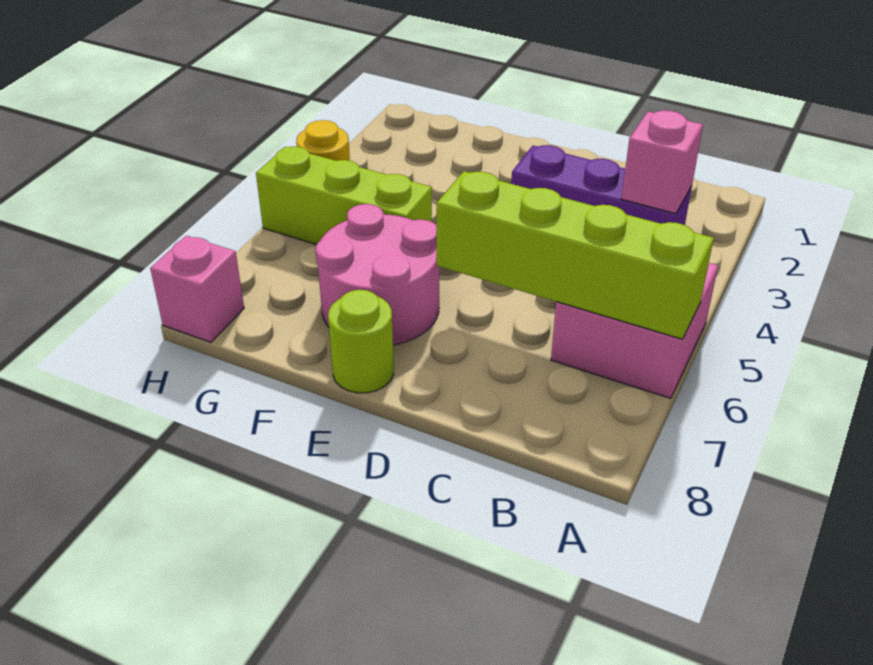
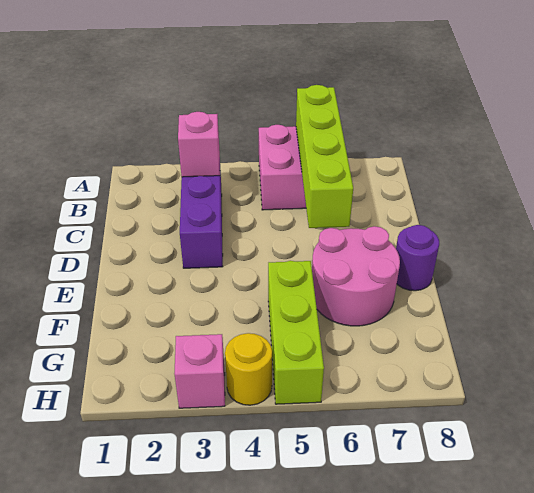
lime round brick E8 level 1 -> purple round brick E8 level 1
pink brick H8 level 1 -> pink brick H3 level 1

